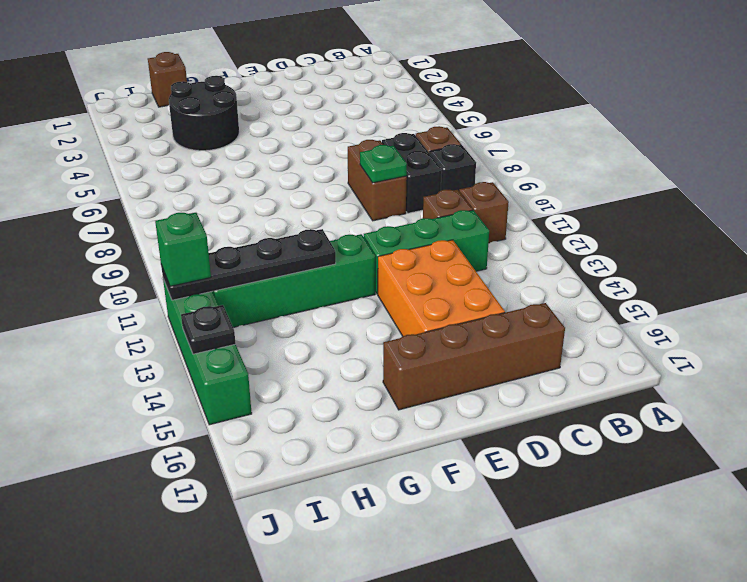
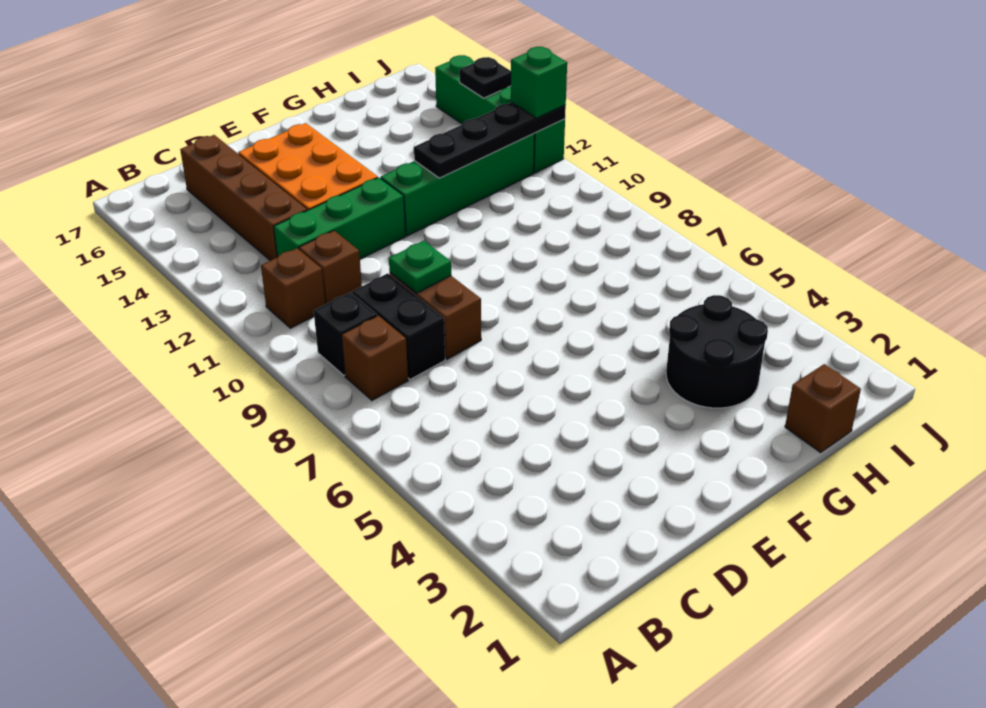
brown brick C16:F16 level 1 -> brown brick C13:C16 level 1

